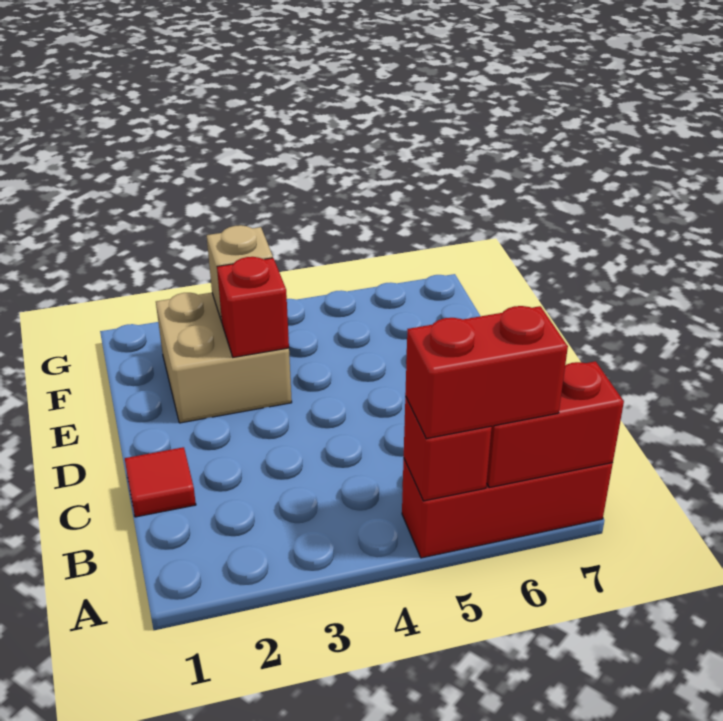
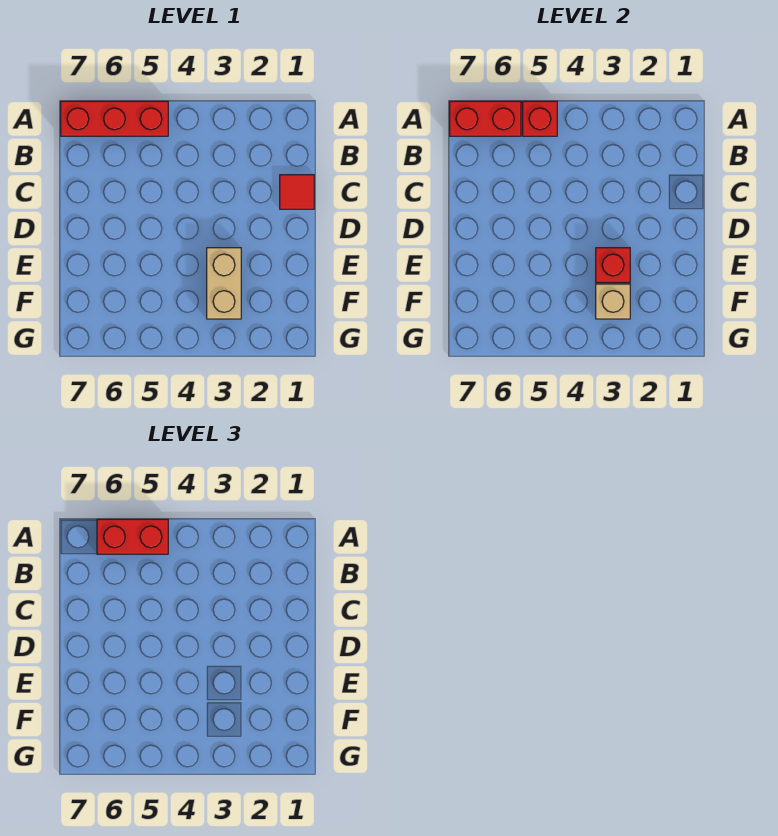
tan brick E2:F3 level 1 -> tan brick E3:F3 level 1

